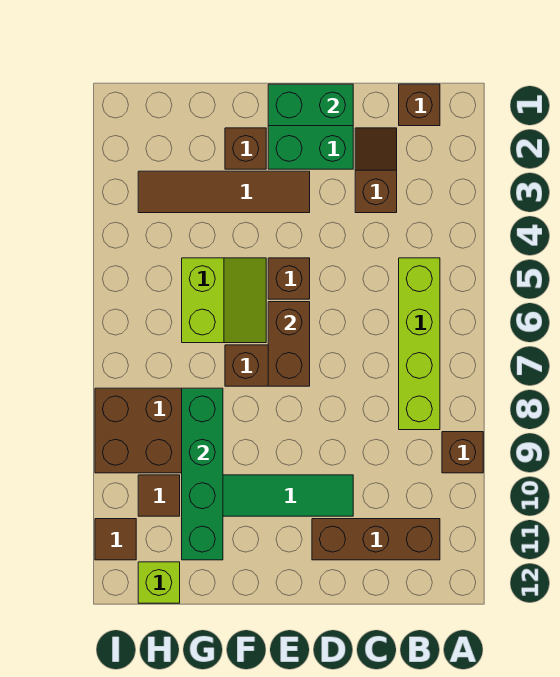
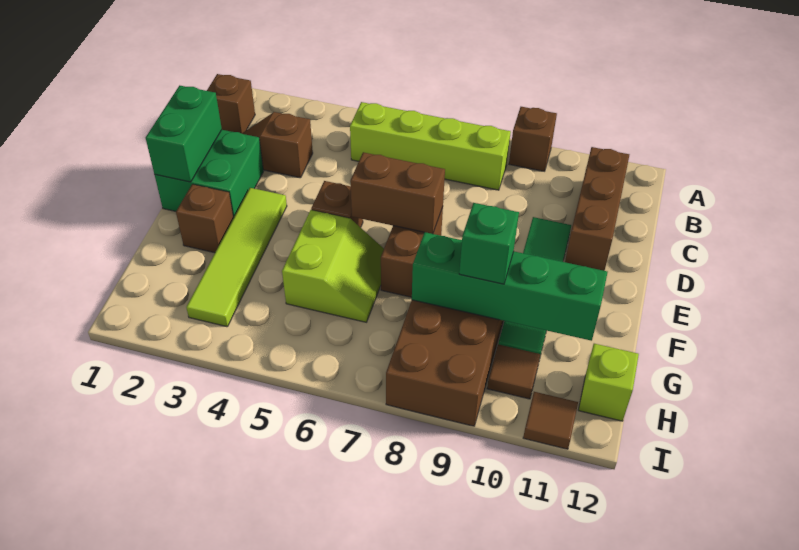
brown tile E3:H3 level 1 -> lime tile E3:H3 level 1
lime slope F5:G6 level 1 top G -> lime slope F5:G6 level 1 top 5
none -> green brick G9 level 3

